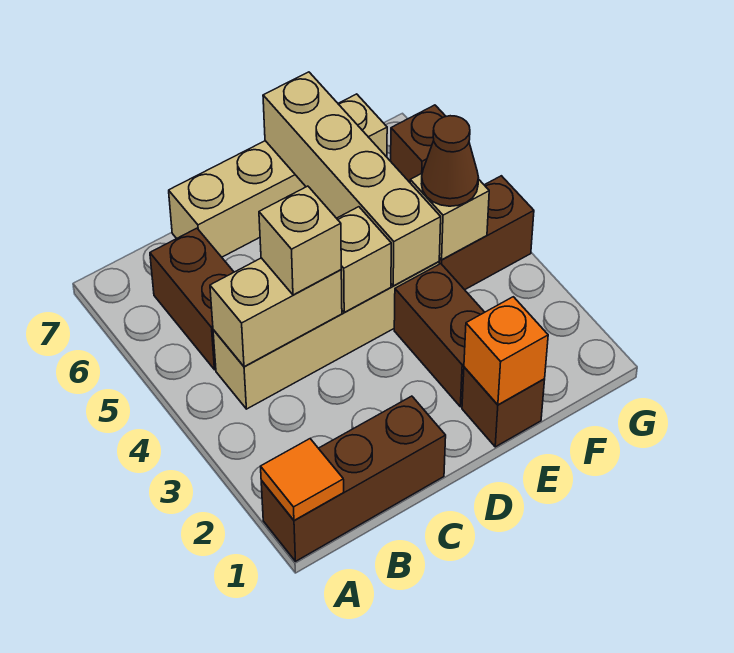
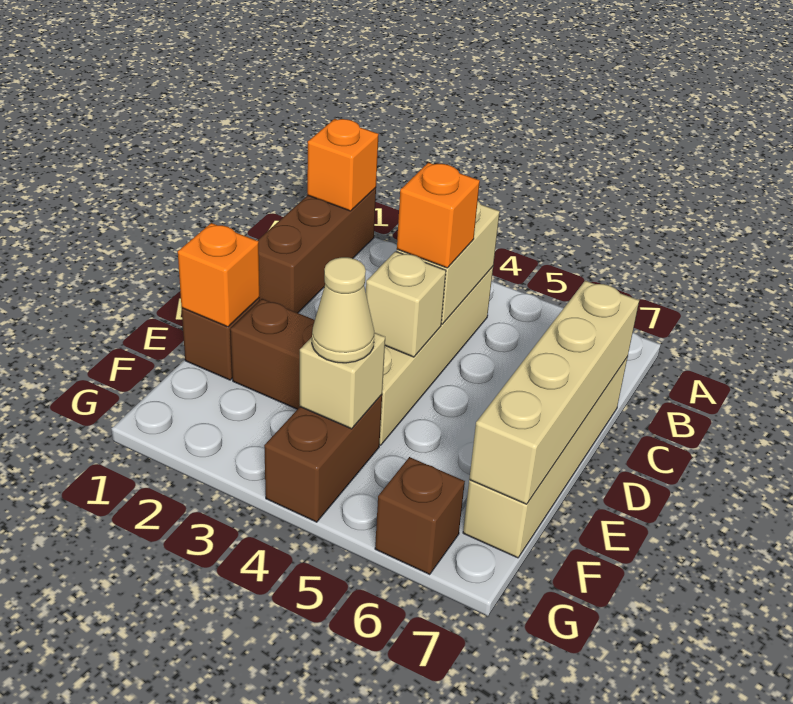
orange tile A1 level 2 -> orange brick A1 level 2
brown brick B5:B6 level 1 -> none
tan brick C4 level 3 -> orange brick C4 level 3
tan brick E4:E7 level 2 -> tan brick C7:F7 level 2
brown cone F4 level 3 -> tan cone F4 level 3

